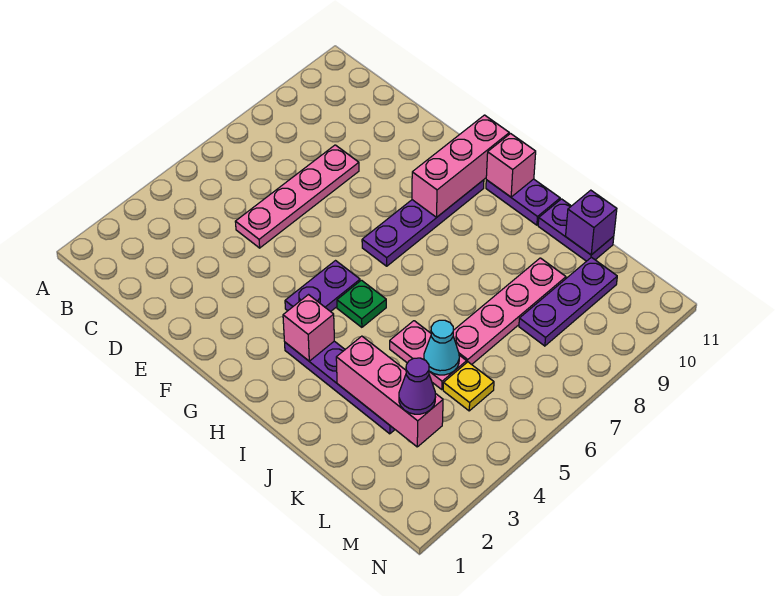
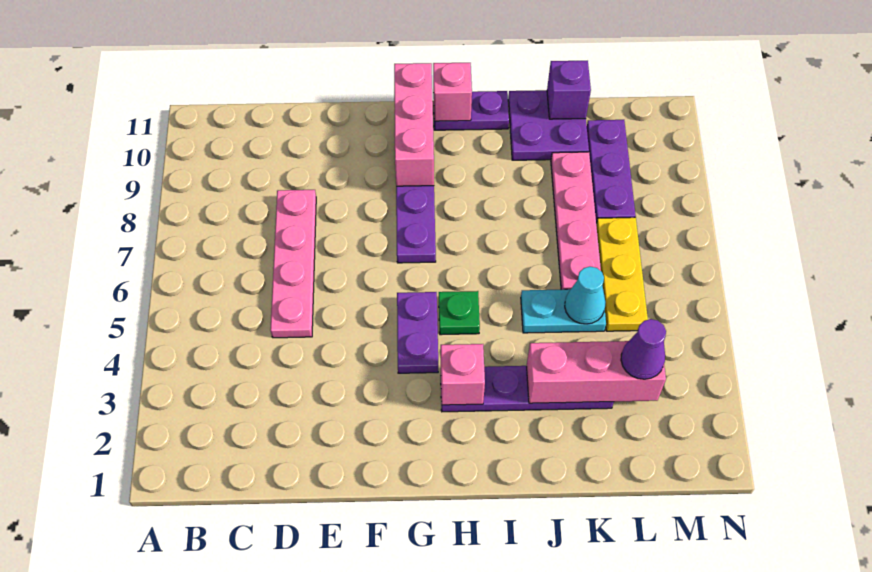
pink plate J5:K5 level 1 -> cyan plate J5:K5 level 1
purple plate J11:K11 level 1 -> purple plate J10:K11 level 1
yellow plate L5 level 1 -> yellow plate L5:L7 level 1

